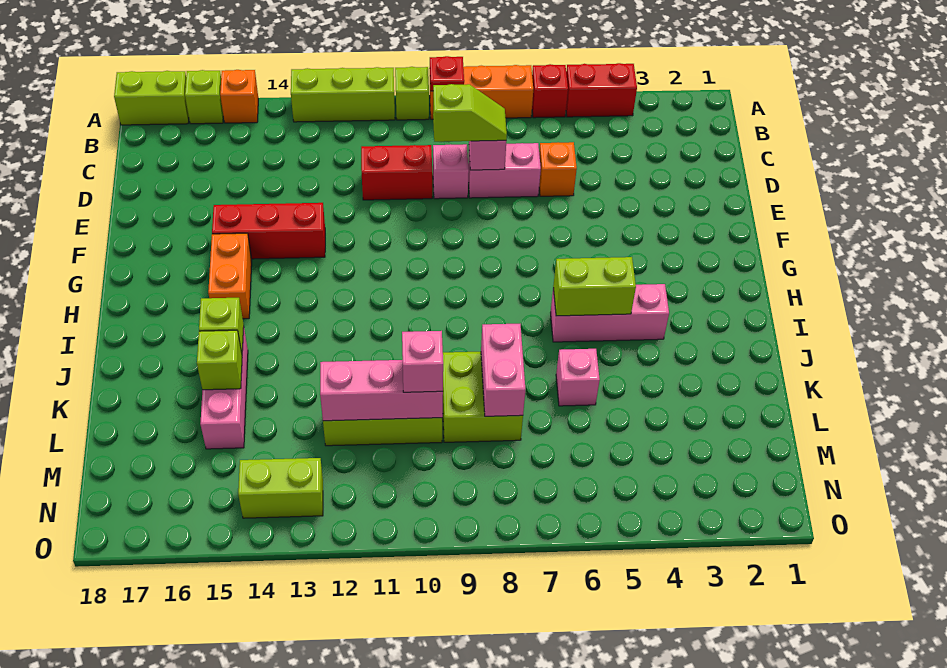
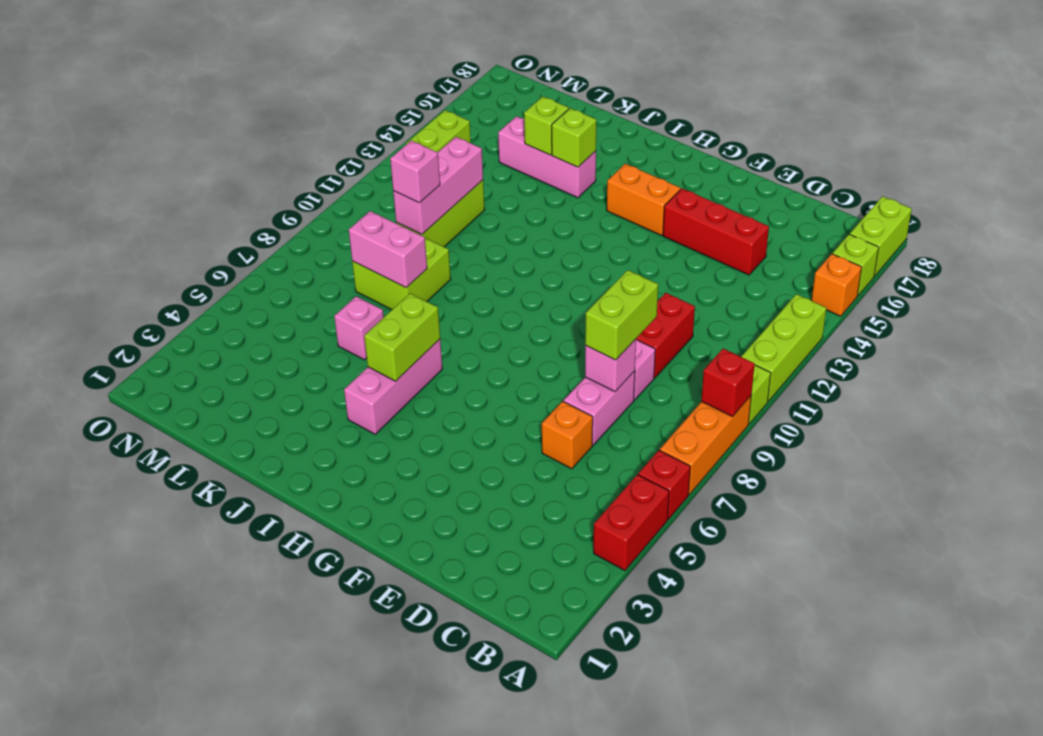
red plate A9 level 2 -> red brick A9 level 2
lime slope D8:D9 level 3 top 9 -> lime brick D8:D9 level 3
red brick F13:F15 level 1 -> red brick D15:F15 level 1

